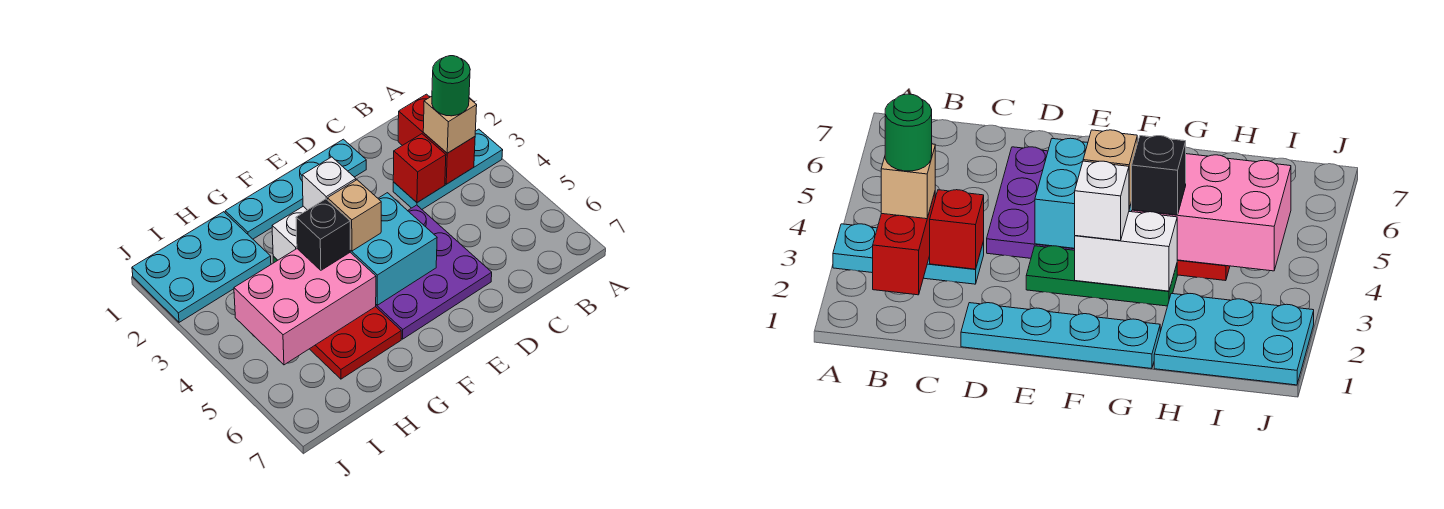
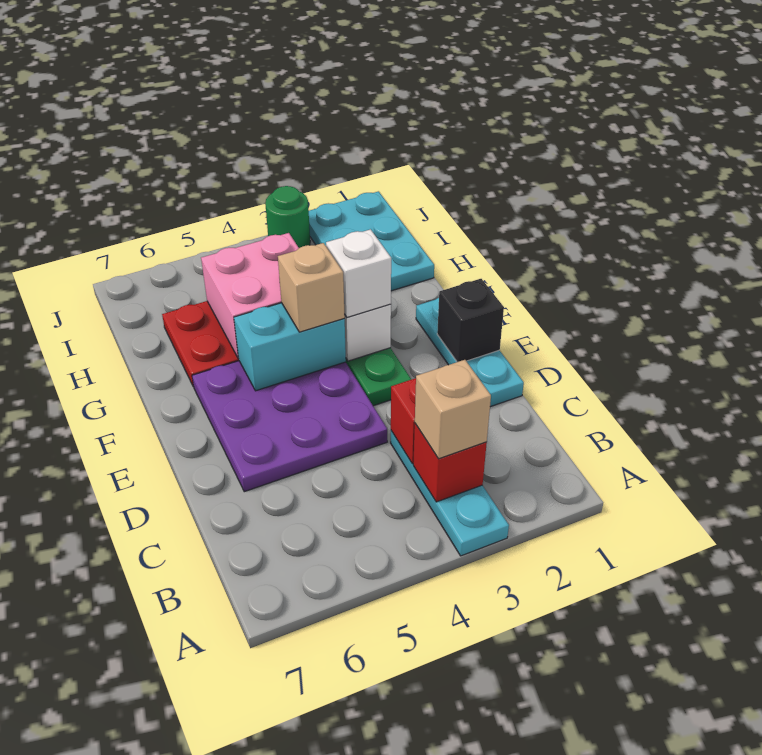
red brick B2:B3 level 2 -> red brick B3 level 2
green round brick B3 level 4 -> green round brick J3 level 1
cyan plate D1:G1 level 1 -> cyan plate D1:F1 level 1
cyan brick E4:F5 level 2 -> cyan brick F4:F5 level 2
pink brick G4:I5 level 2 -> pink brick G4:H5 level 2
black brick G4 level 3 -> black brick E1 level 2

